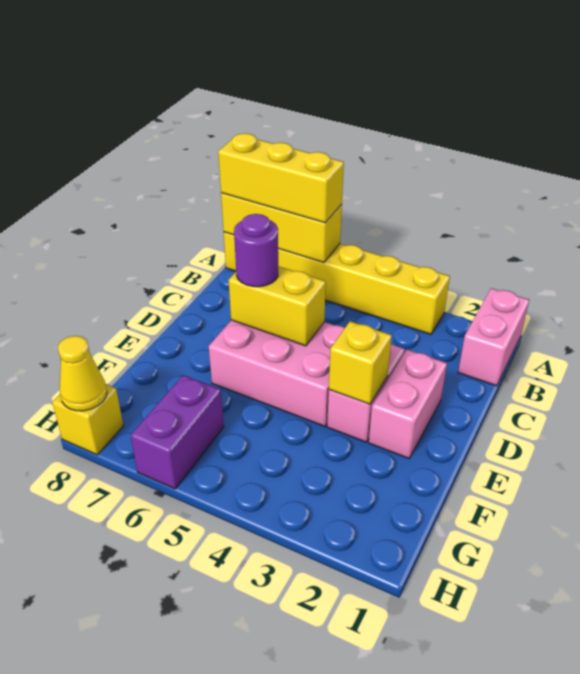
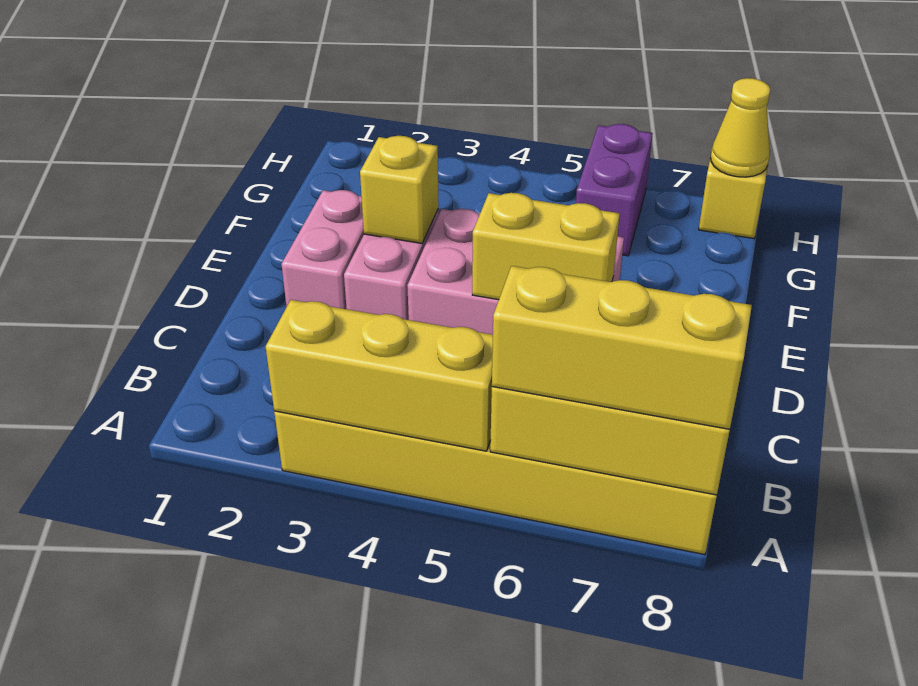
pink brick A1:B1 level 1 -> none
none -> yellow brick A3:A5 level 2
purple round brick D6 level 3 -> none

